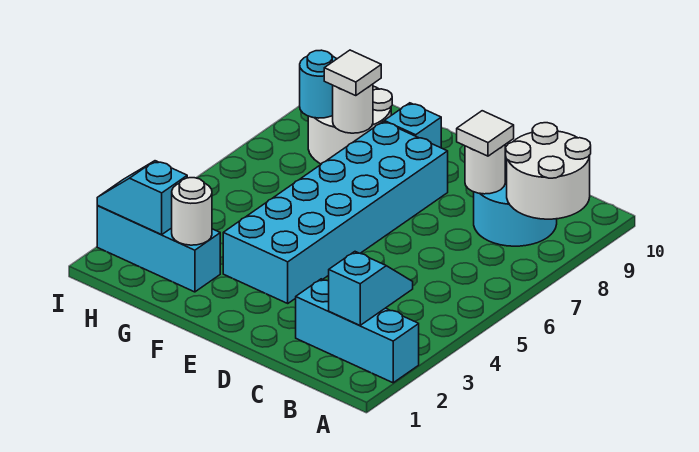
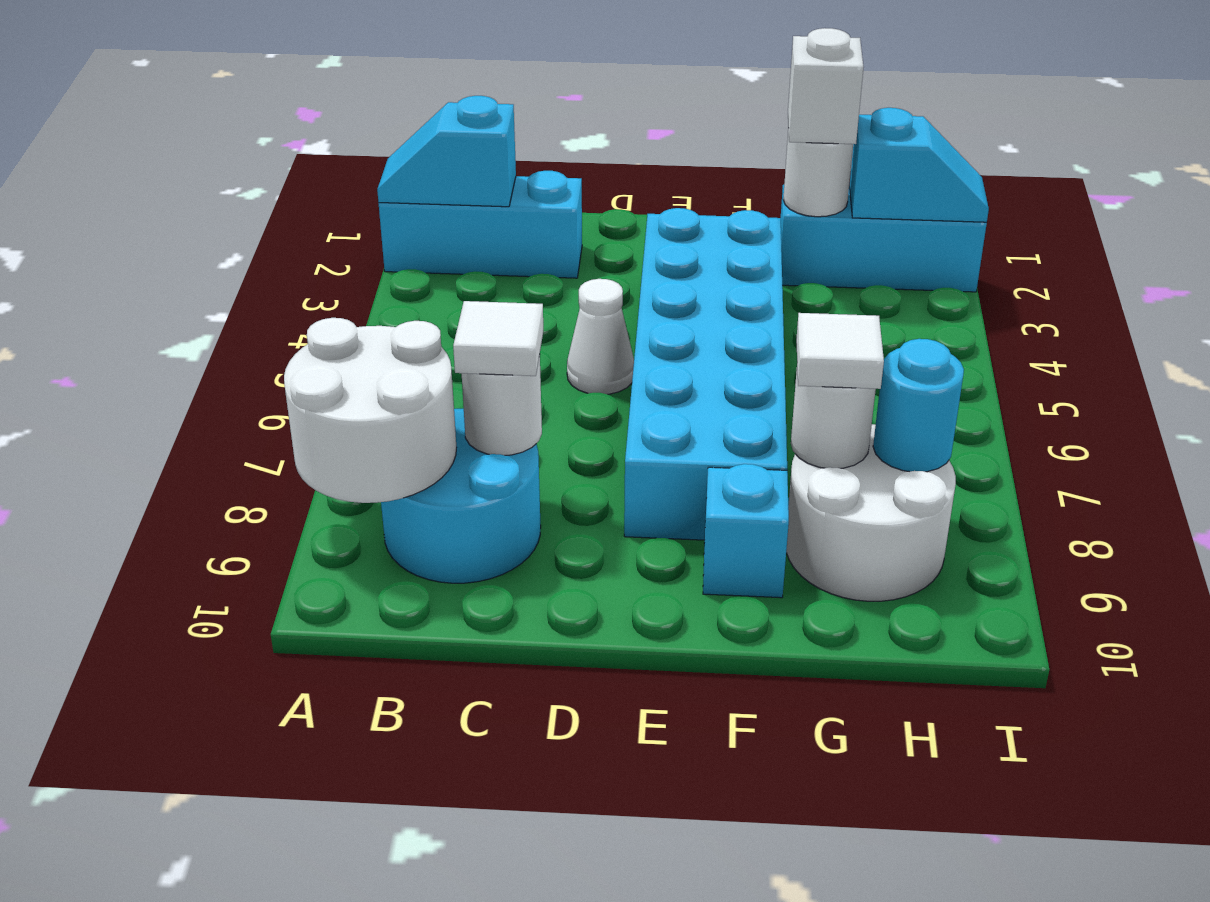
cyan slope B2:B3 level 2 top 2 -> cyan slope A2:B2 level 2 top B
none -> white cone D5 level 1
none -> white brick G2 level 3

